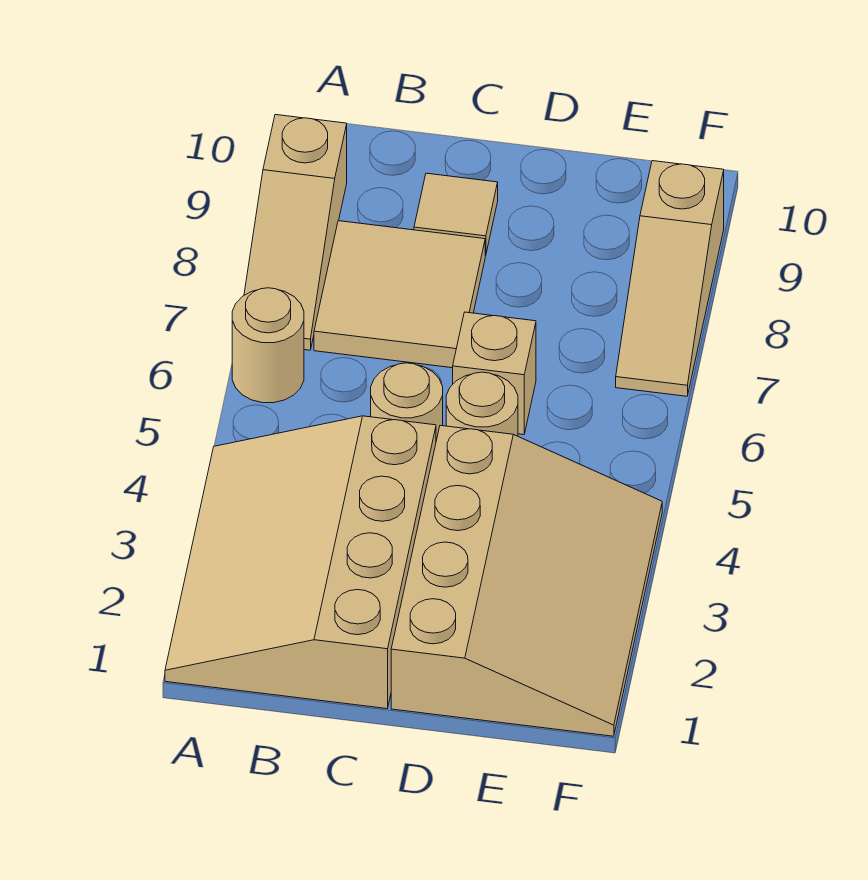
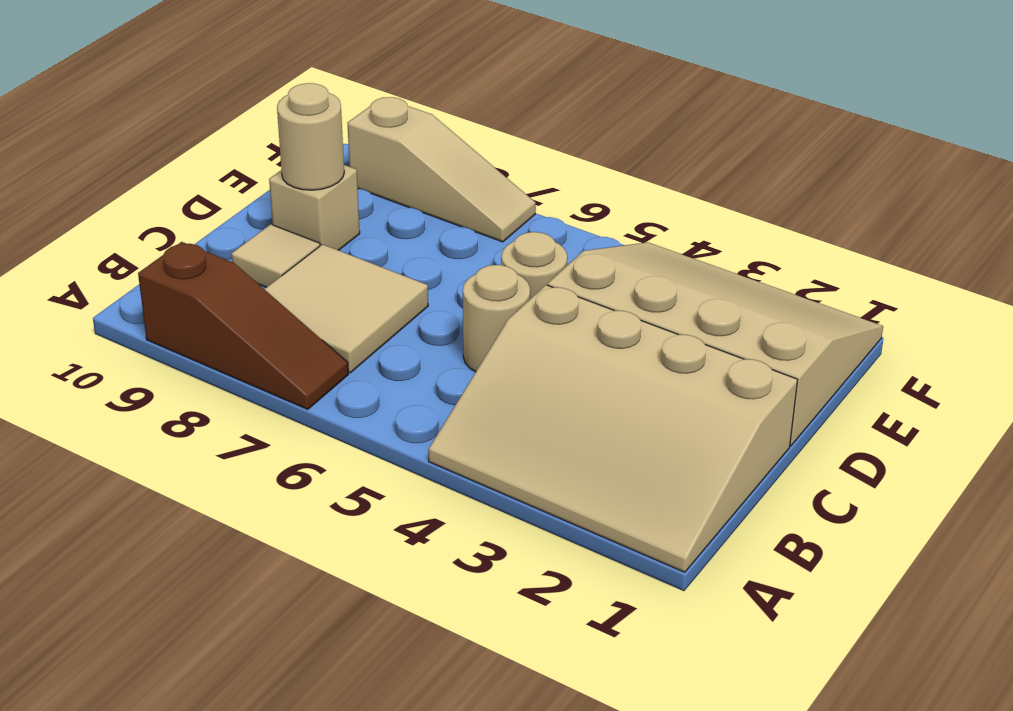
tan round brick A6 level 1 -> tan round brick D9 level 2
tan slope A7:A9 level 1 top 9 -> brown slope A7:A9 level 1 top 9
tan brick D6 level 1 -> tan brick D9 level 1

